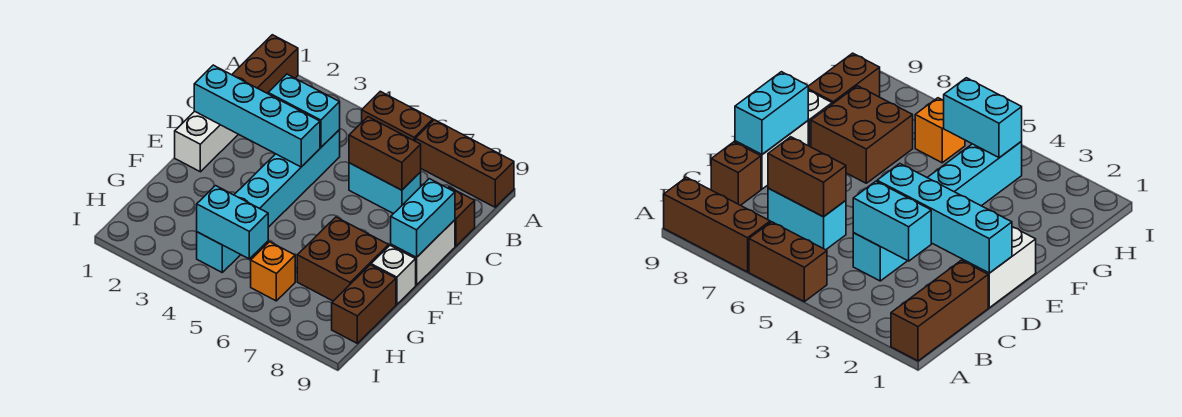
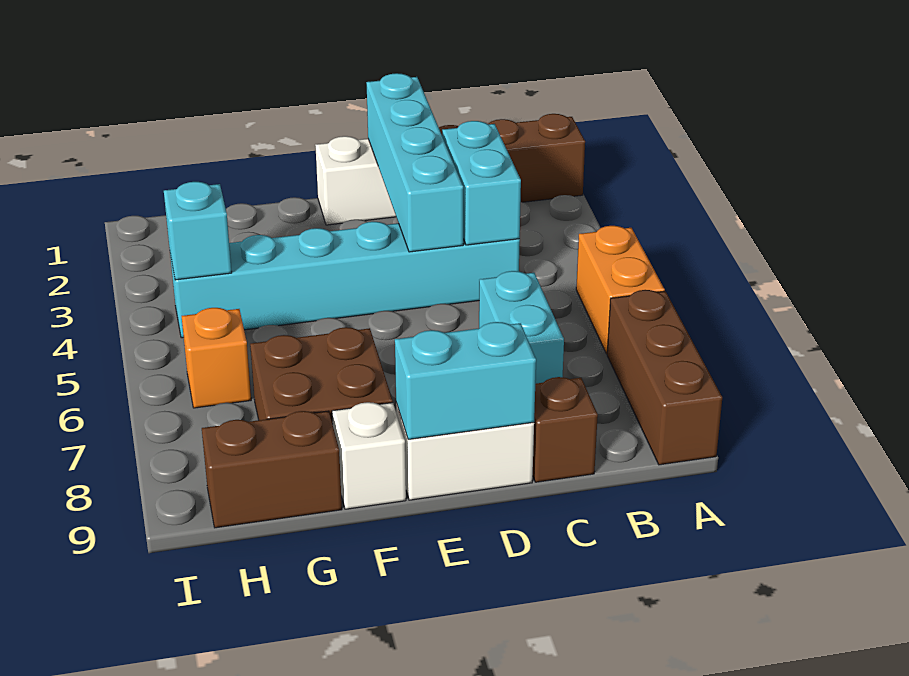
brown brick A5:A6 level 1 -> orange brick A5:A6 level 1
brown brick C6:C7 level 2 -> none
cyan brick H4:H5 level 2 -> cyan brick H4 level 2

